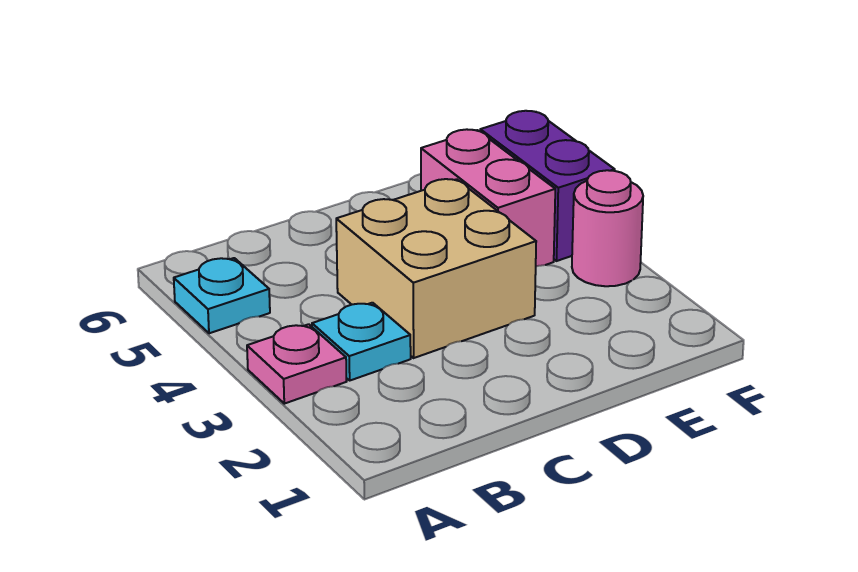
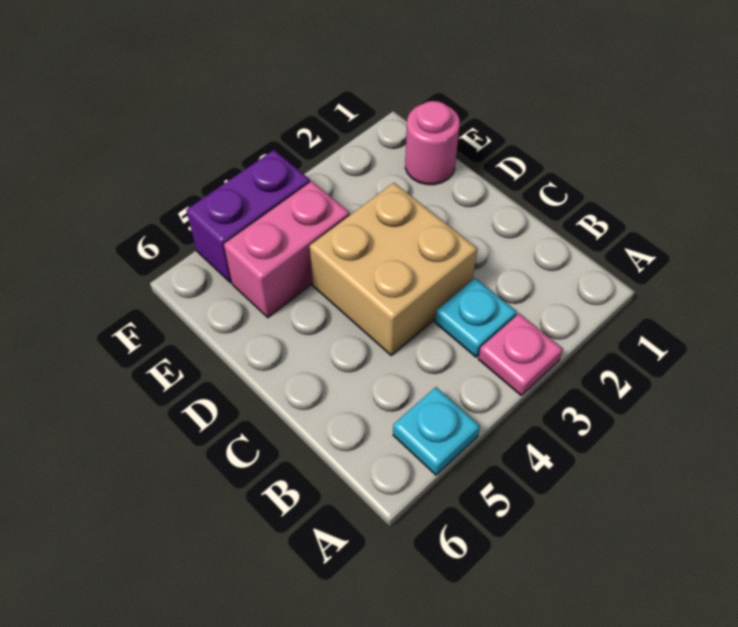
pink round brick F3 level 1 -> pink round brick E1 level 1

